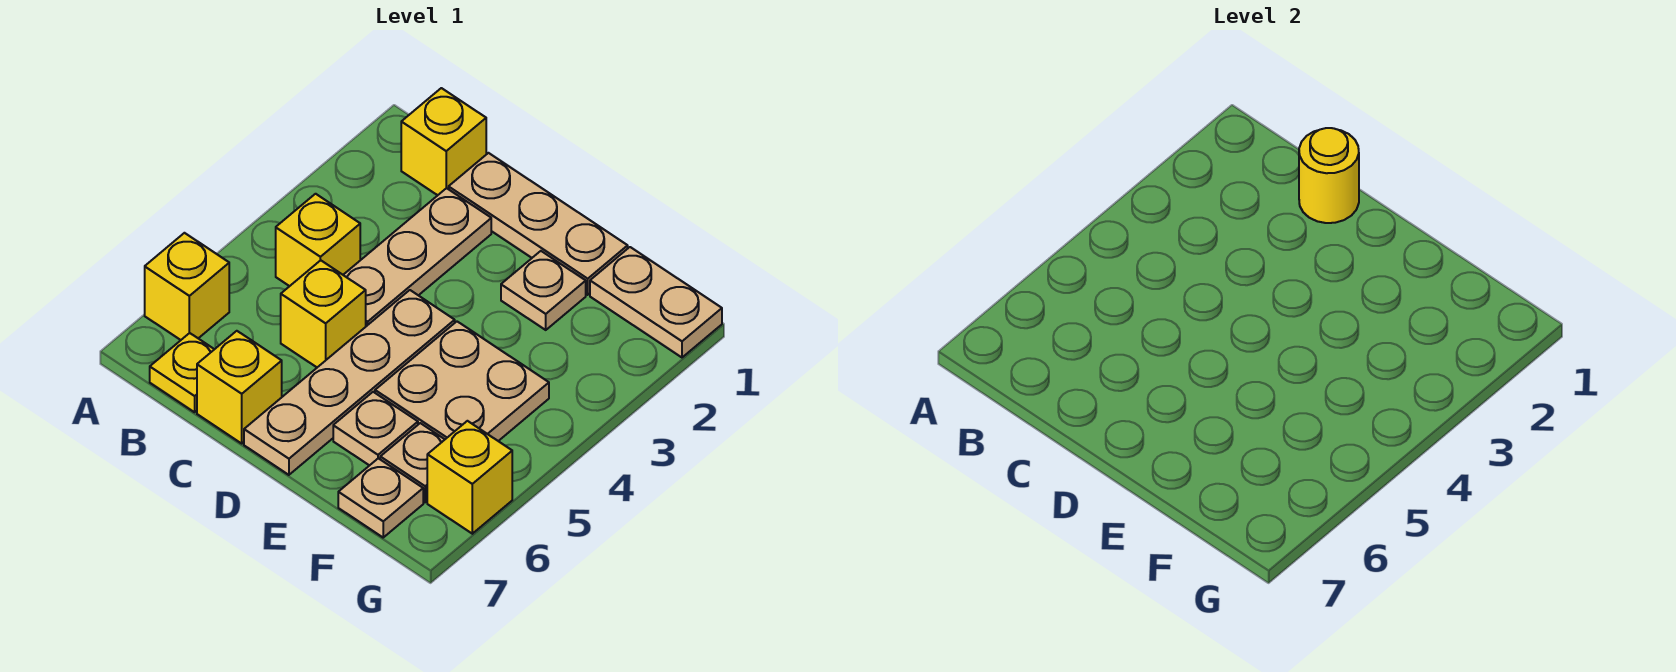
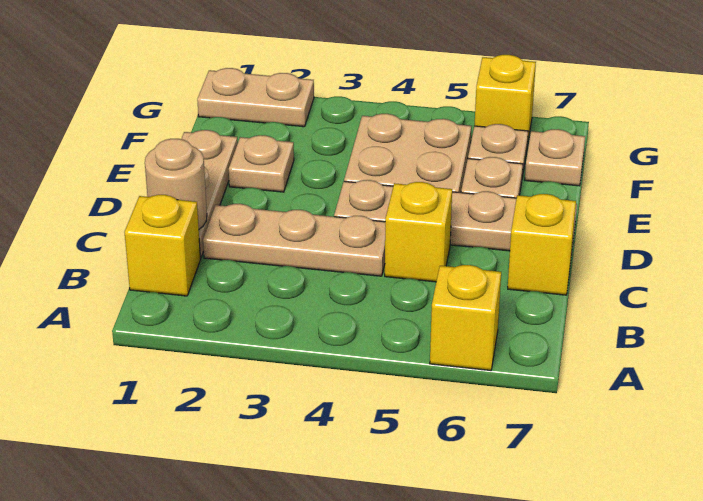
yellow brick B4 level 1 -> none
yellow plate B7 level 1 -> none
yellow round brick C1 level 2 -> tan round brick C1 level 2
tan plate F1:G1 level 1 -> tan plate G1:G2 level 1

